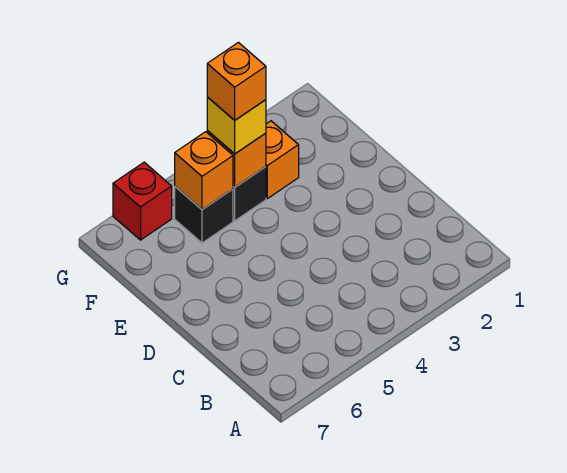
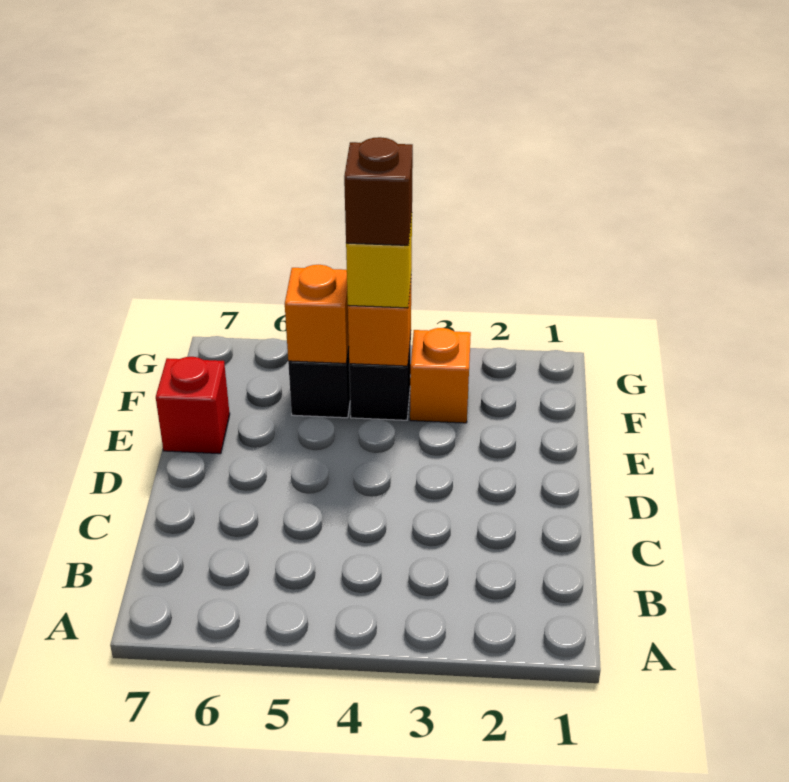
orange brick F4 level 4 -> brown brick F4 level 4
red brick G6 level 1 -> red brick E7 level 1

